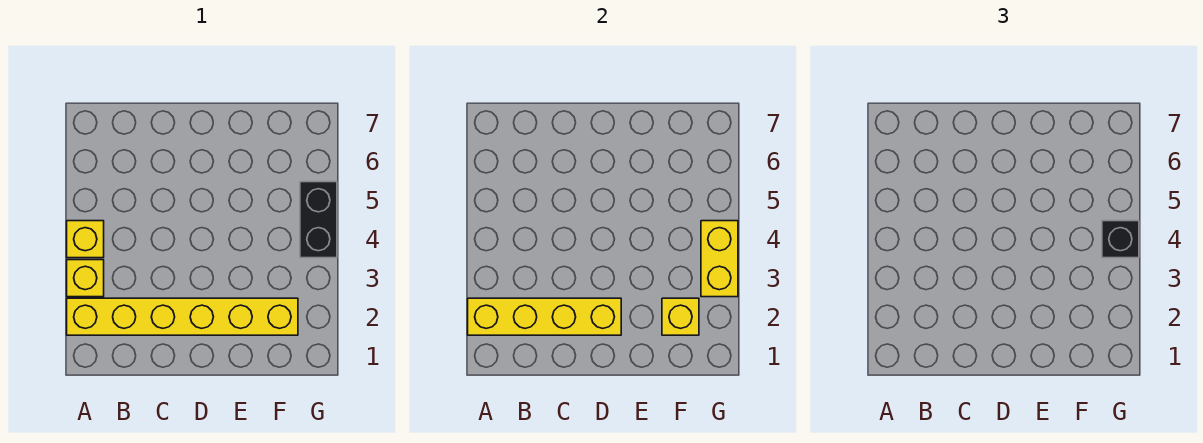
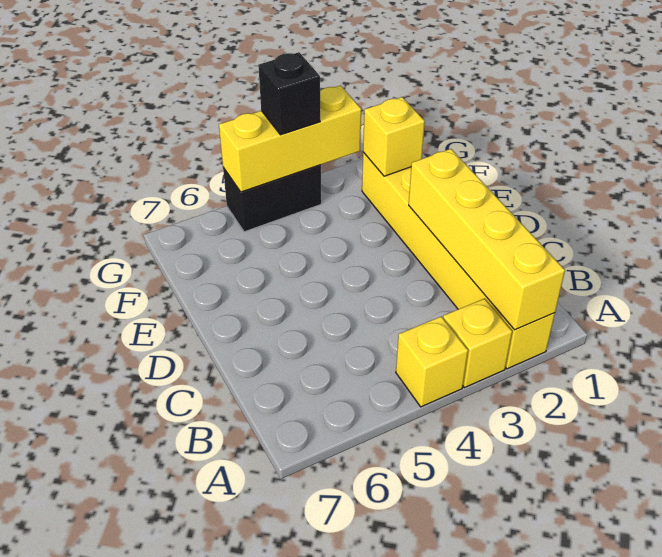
yellow brick G3:G4 level 2 -> yellow brick G3:G5 level 2

